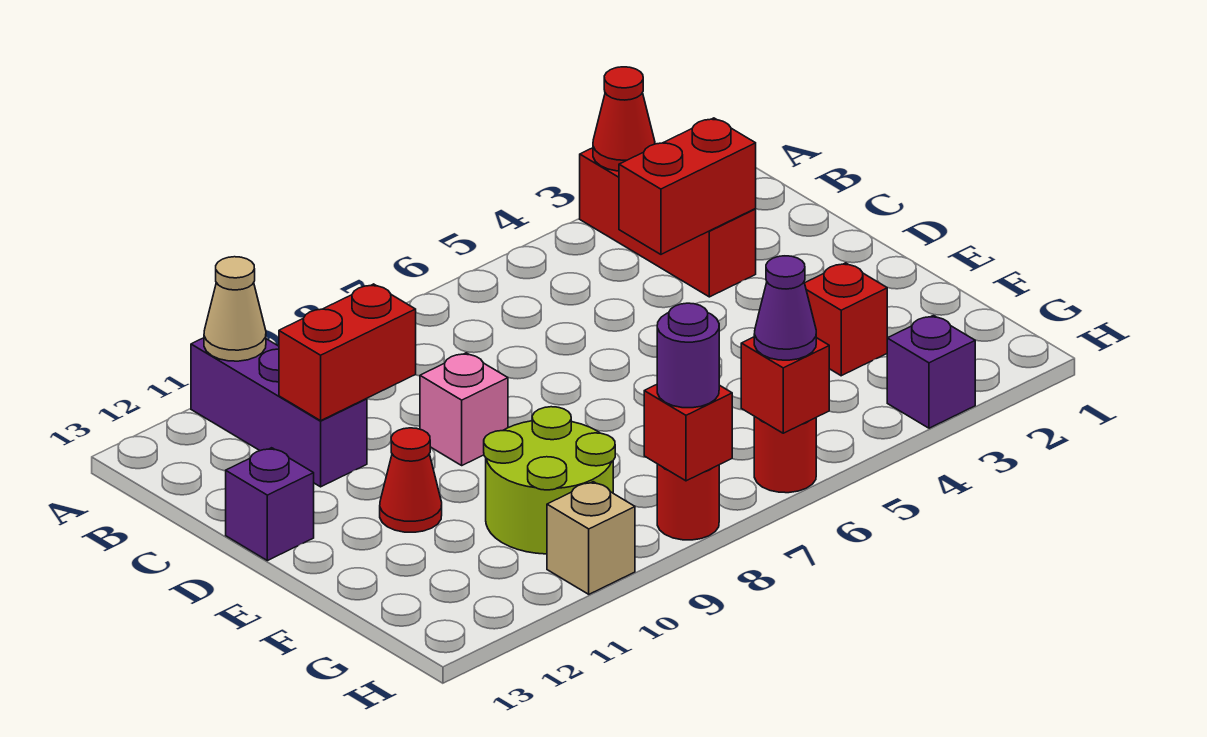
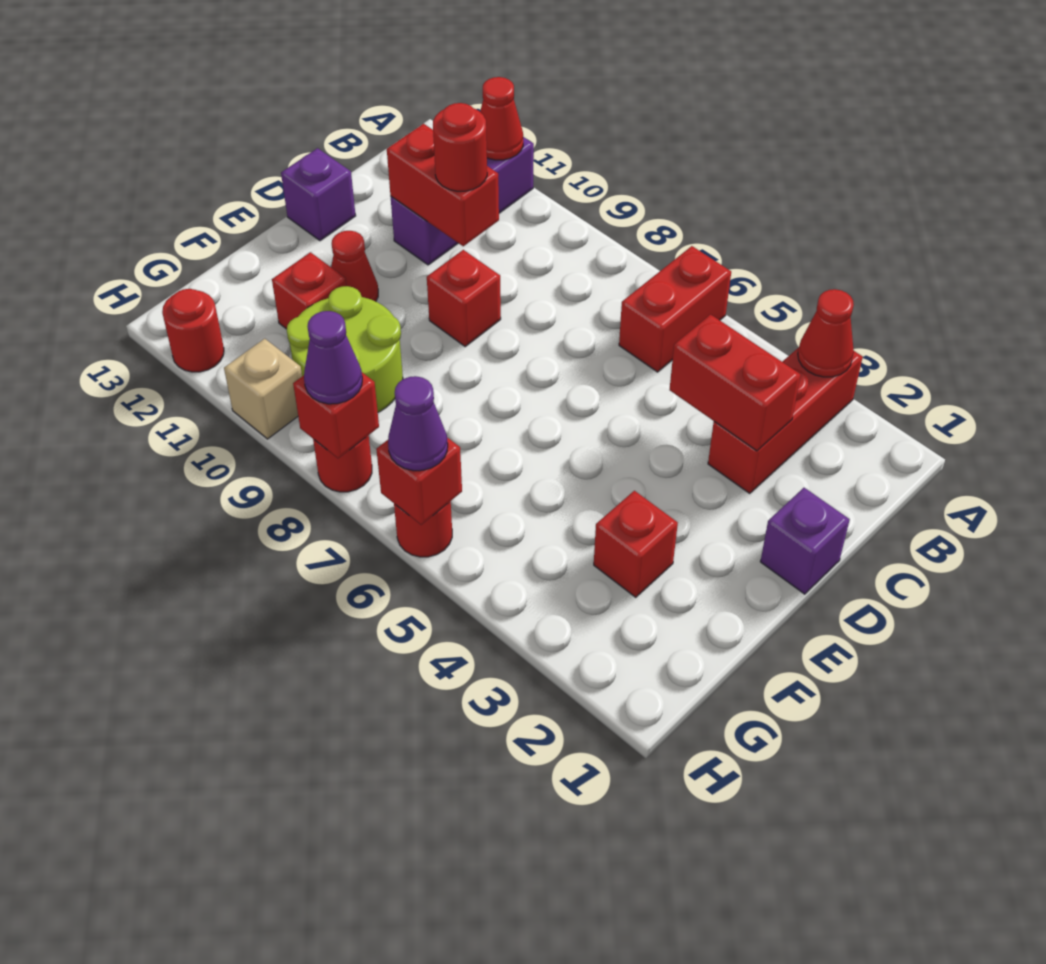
none -> red brick A6:B6 level 1
tan cone A11 level 2 -> red cone A11 level 2
none -> red round brick C10 level 3
pink brick D9 level 1 -> red brick D9 level 1
none -> red brick F11 level 1
purple brick H3 level 1 -> purple brick D1 level 1
purple round brick H8 level 3 -> purple cone H8 level 3
none -> red round brick H12 level 1

